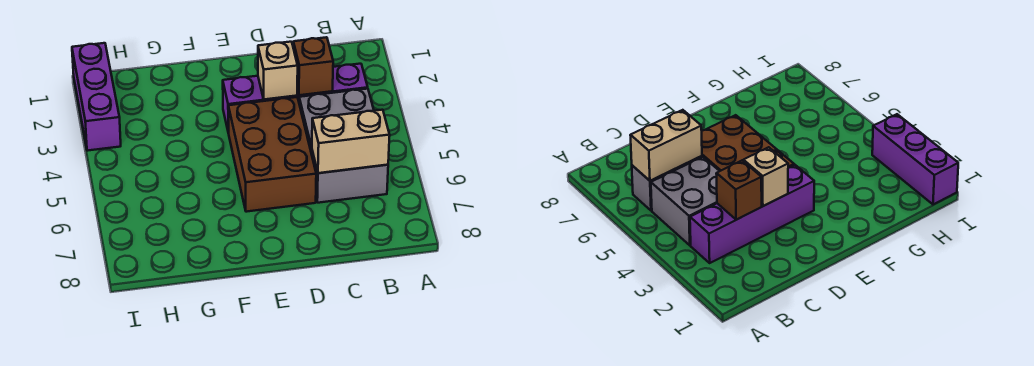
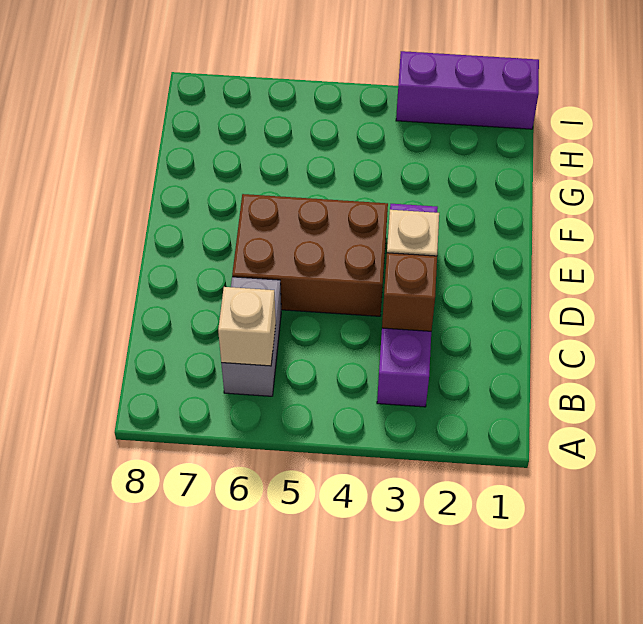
grey brick B4:C5 level 1 -> none
tan brick B6:C6 level 2 -> tan brick B6 level 2

